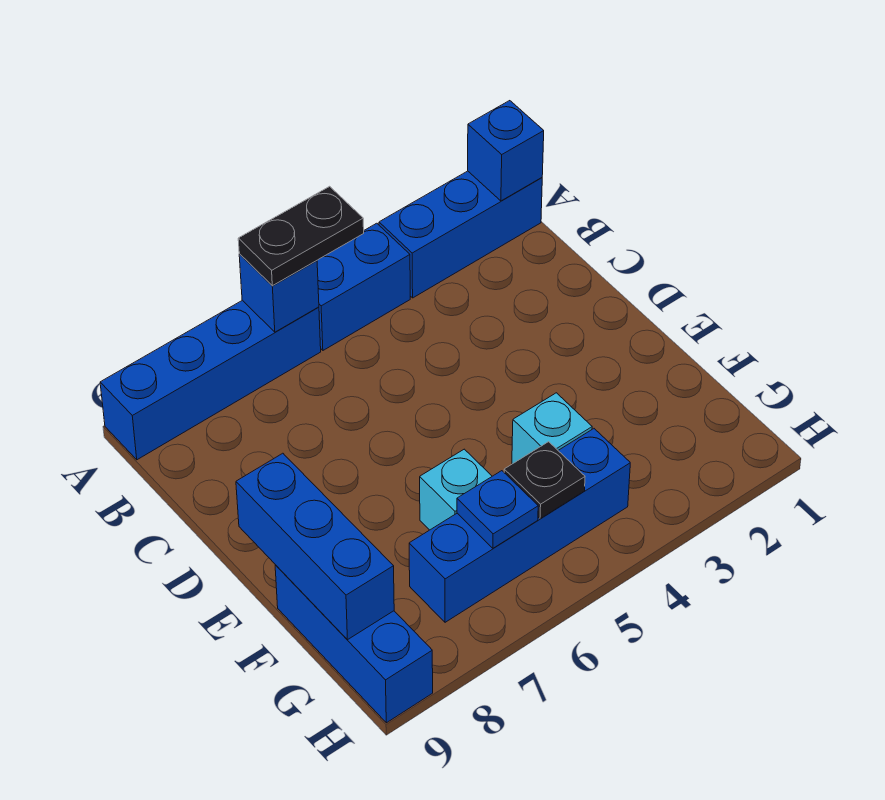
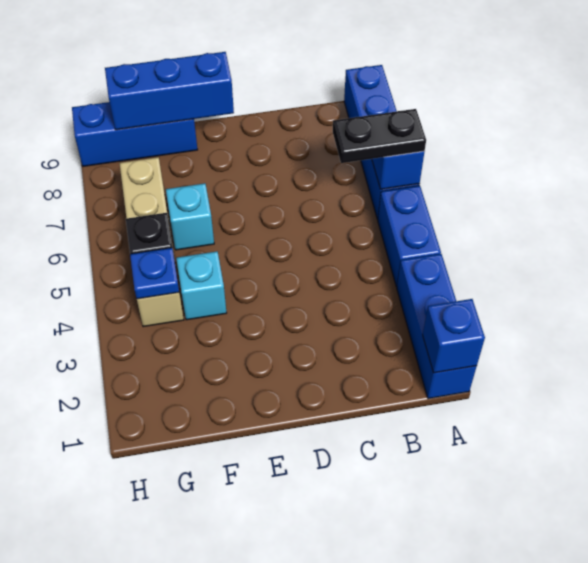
black plate A5:A6 level 3 -> black plate A6:B6 level 3
blue brick G4:G7 level 1 -> tan brick G4:G7 level 1
blue plate G6 level 2 -> blue plate G4 level 2

